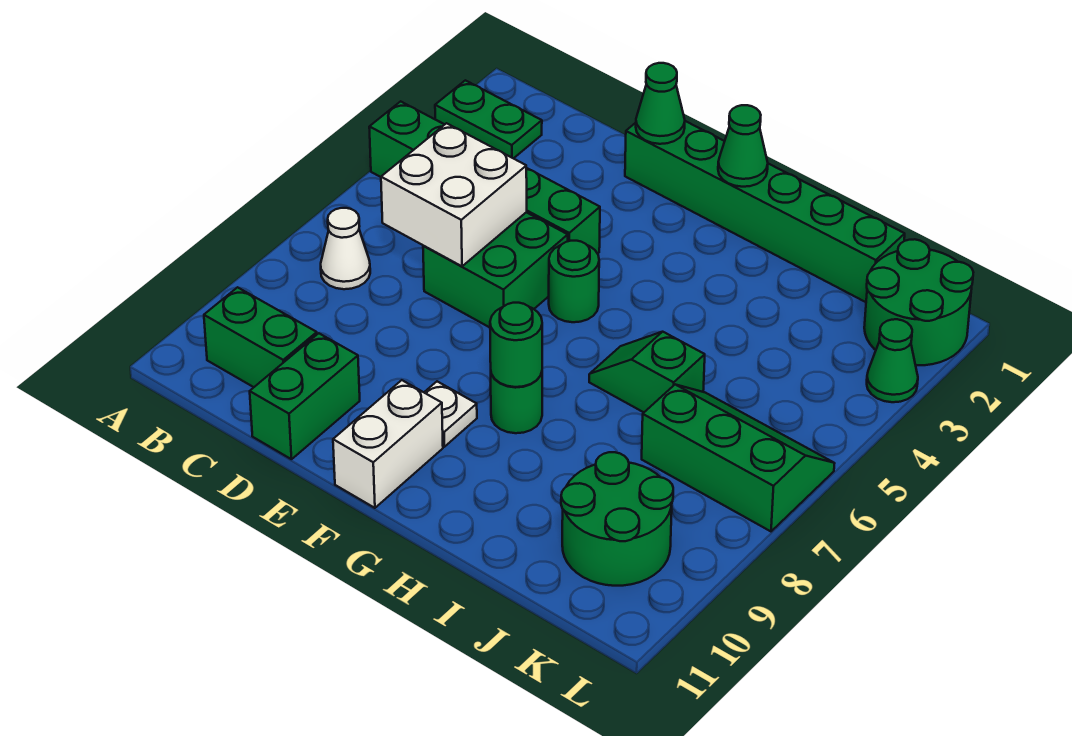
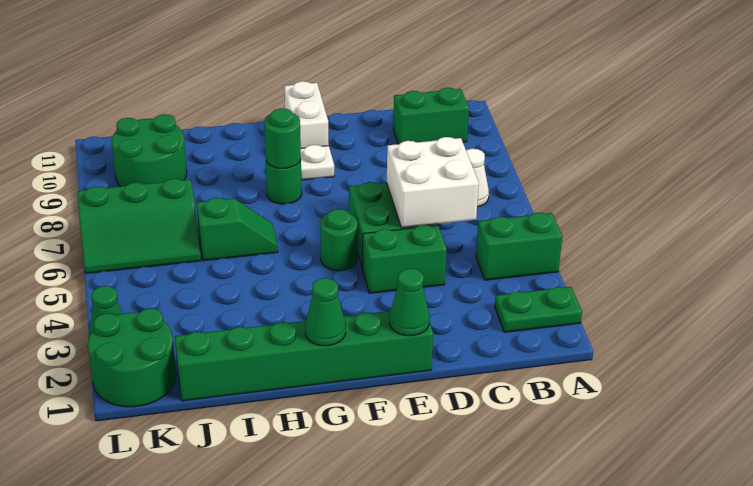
green brick D10:D11 level 1 -> none

